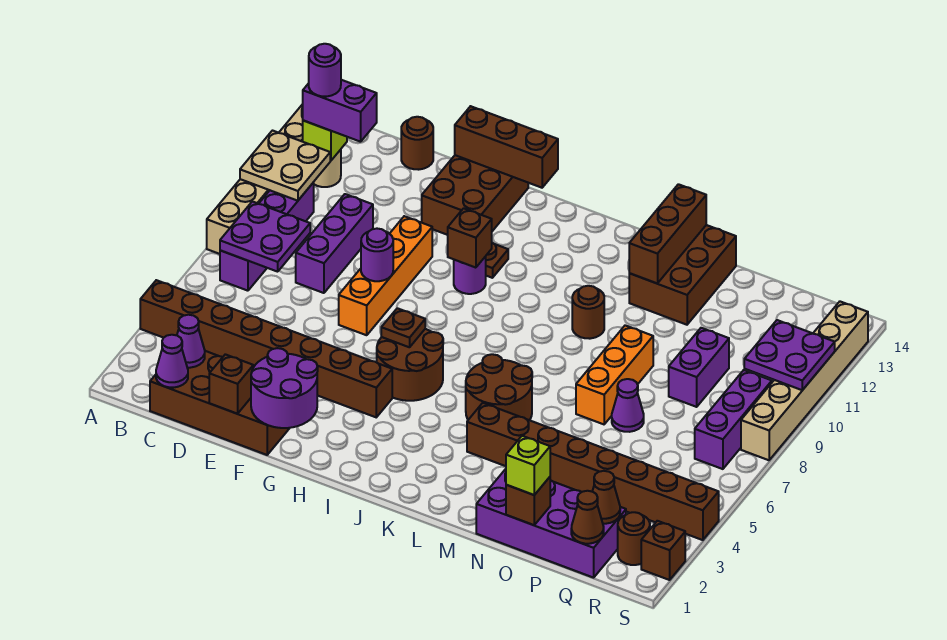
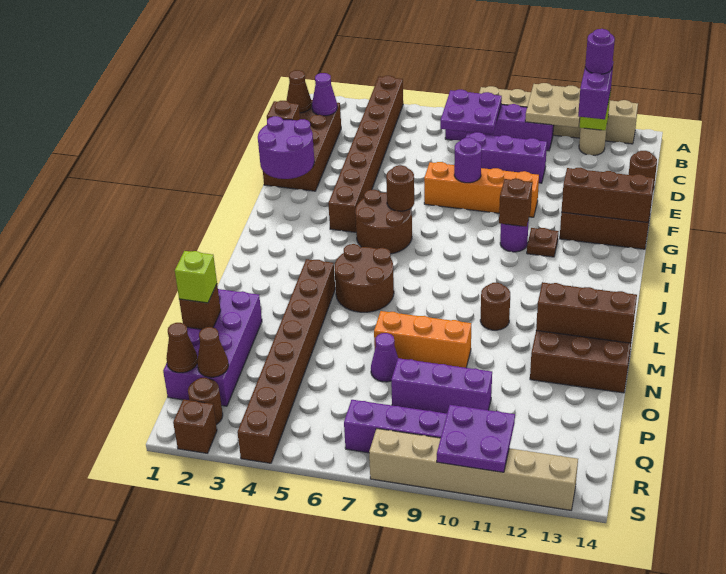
purple cone C1 level 2 -> brown cone C1 level 2
brown brick F14:H14 level 2 -> brown brick G12:G14 level 2
brown plate H6 level 2 -> brown round brick H6 level 2
purple brick P9:P10 level 1 -> purple brick P8:P10 level 1

